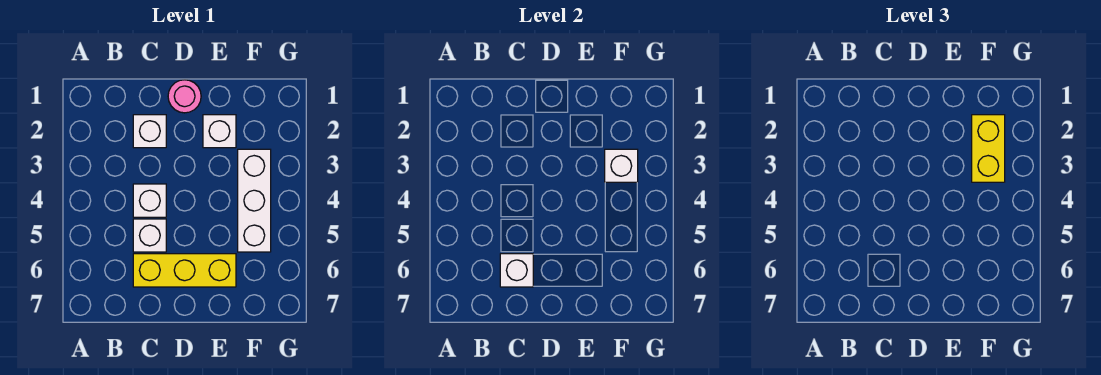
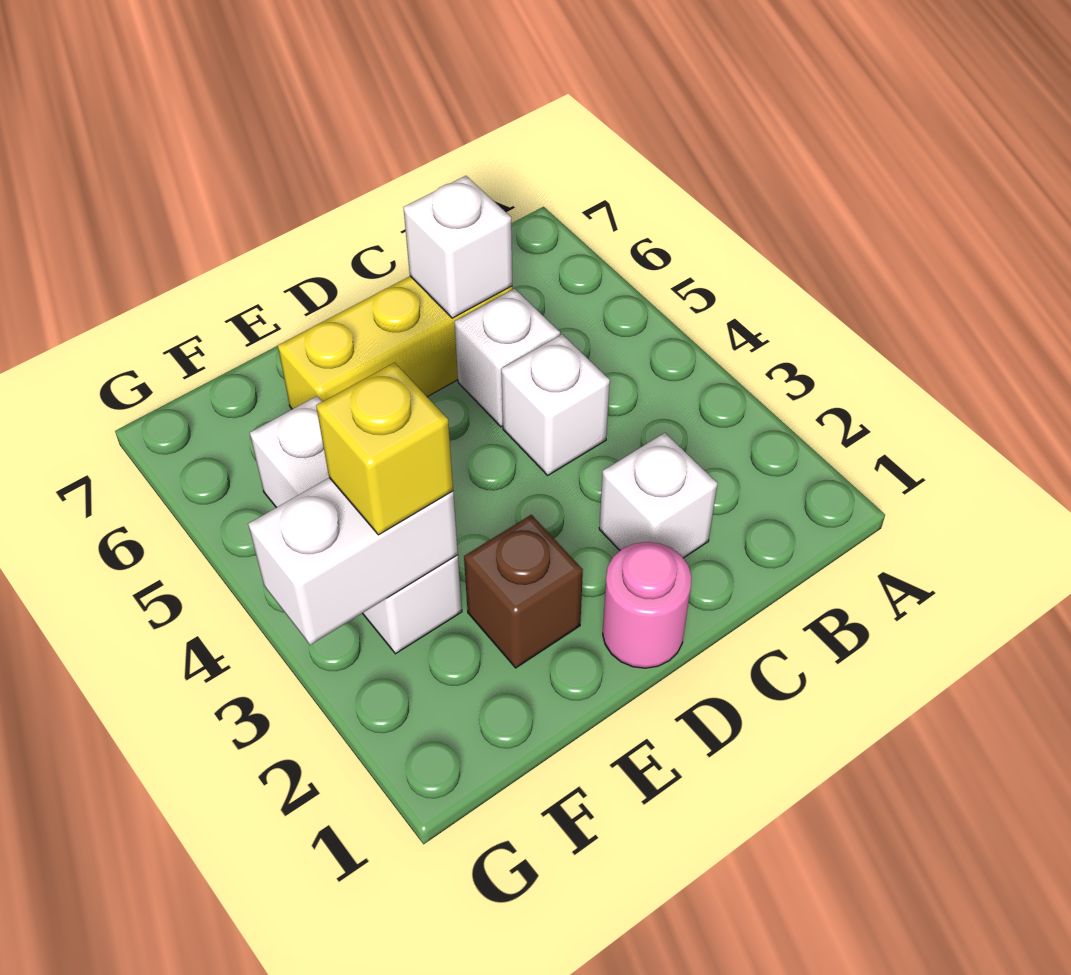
white brick E2 level 1 -> brown brick E2 level 1
yellow brick F2:F3 level 3 -> yellow brick F3 level 3
white brick F3 level 2 -> white brick F3:G3 level 2

